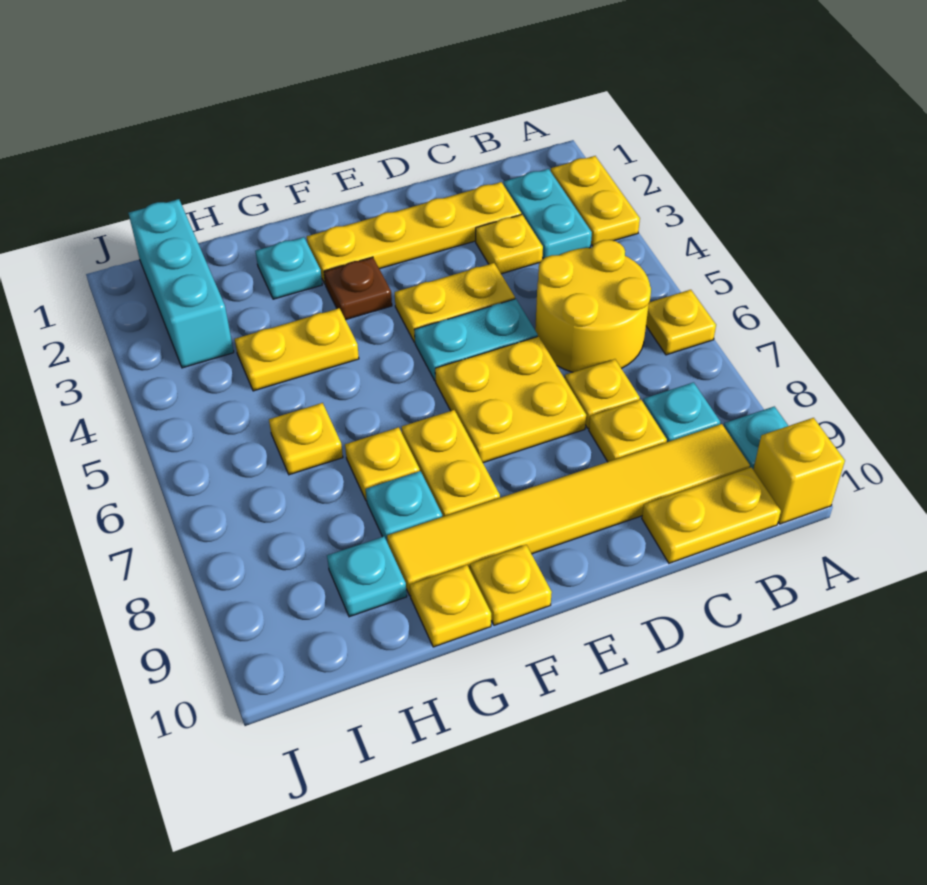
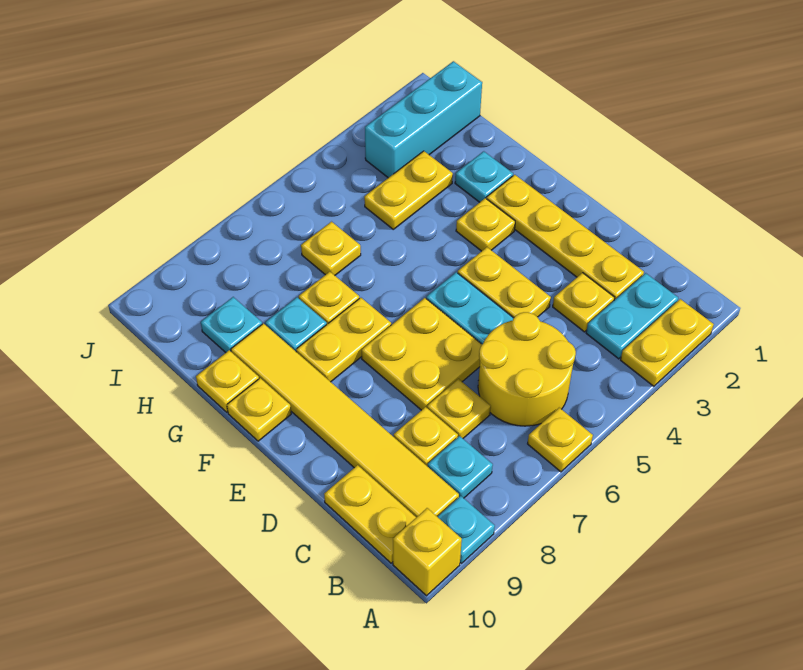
brown plate F3 level 1 -> yellow plate F3 level 1
yellow plate G4:H4 level 1 -> yellow plate H3:H4 level 1

